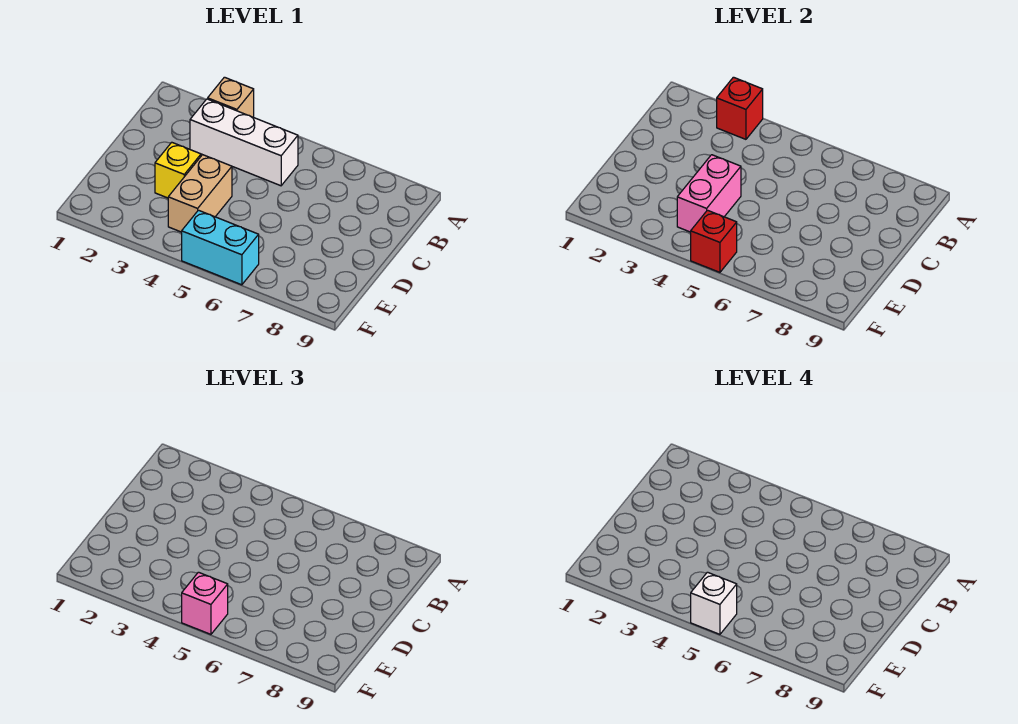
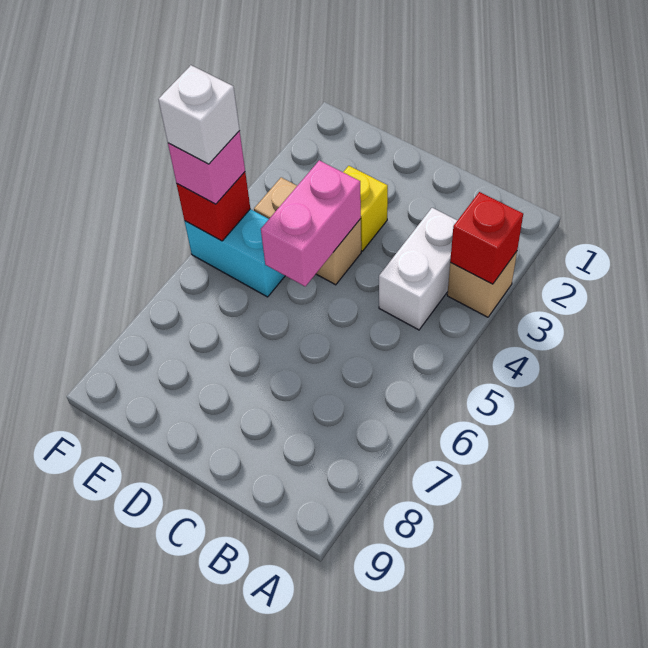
white brick B3:B5 level 1 -> white brick B3:B4 level 1
pink brick D4:E4 level 2 -> pink brick D4:D5 level 2
cyan brick F5:F6 level 1 -> cyan brick E5:F5 level 1

